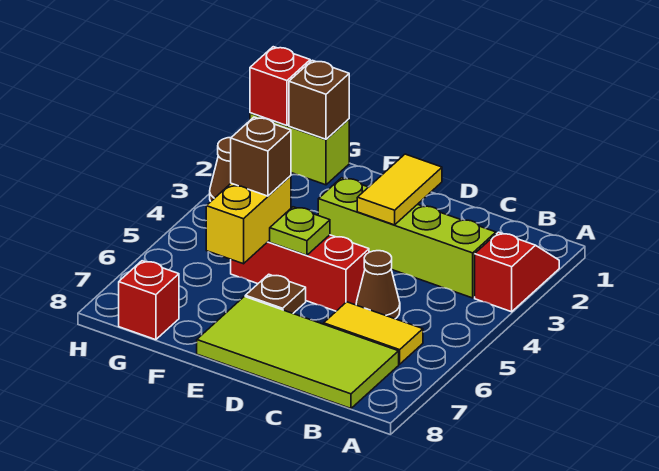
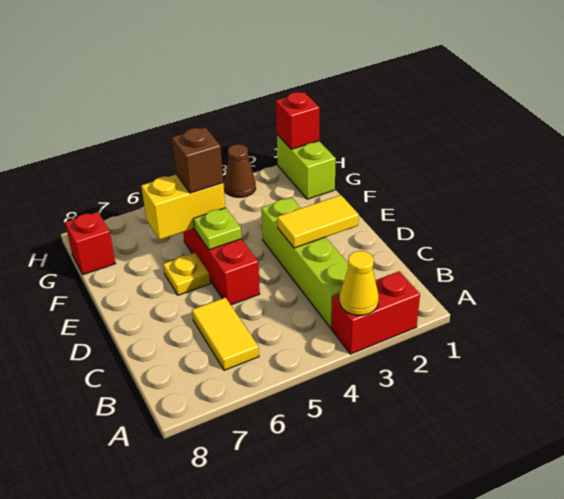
red slope A2:A3 level 1 top 3 -> red brick A2:A3 level 1
none -> yellow cone A3 level 2
lime tile B7:E8 level 1 -> none
brown cone C5 level 1 -> none
brown plate E6 level 1 -> yellow plate E6 level 1
brown brick G1 level 2 -> none

